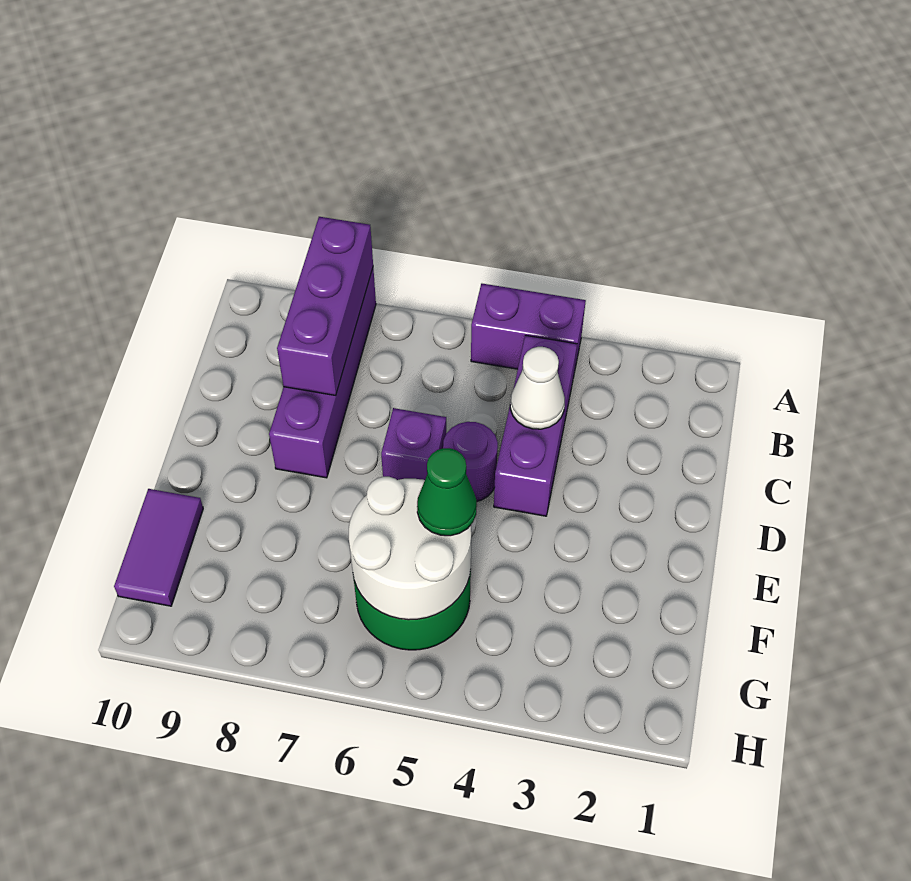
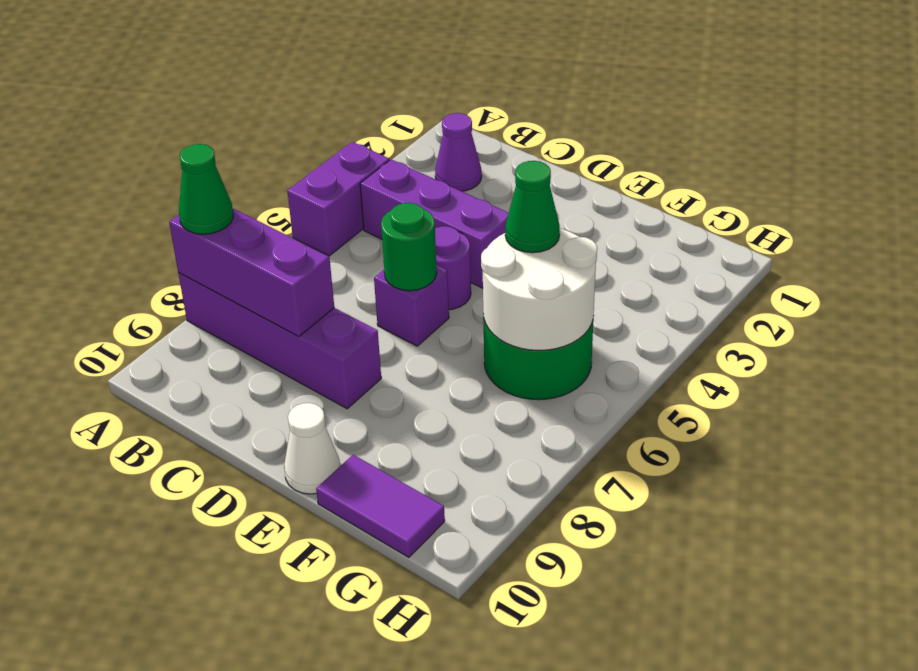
none -> green cone A8 level 3
none -> purple cone B2 level 1
white cone C4 level 2 -> white cone E10 level 1
none -> green round brick D6 level 2

